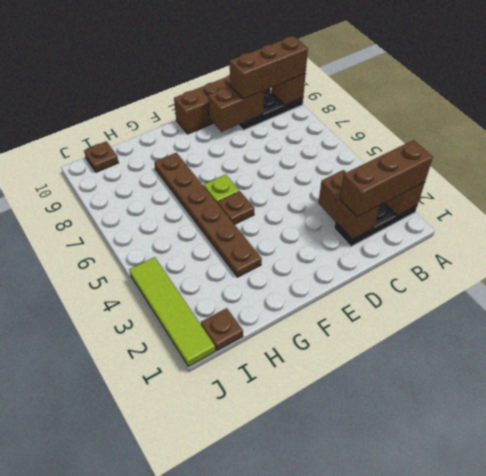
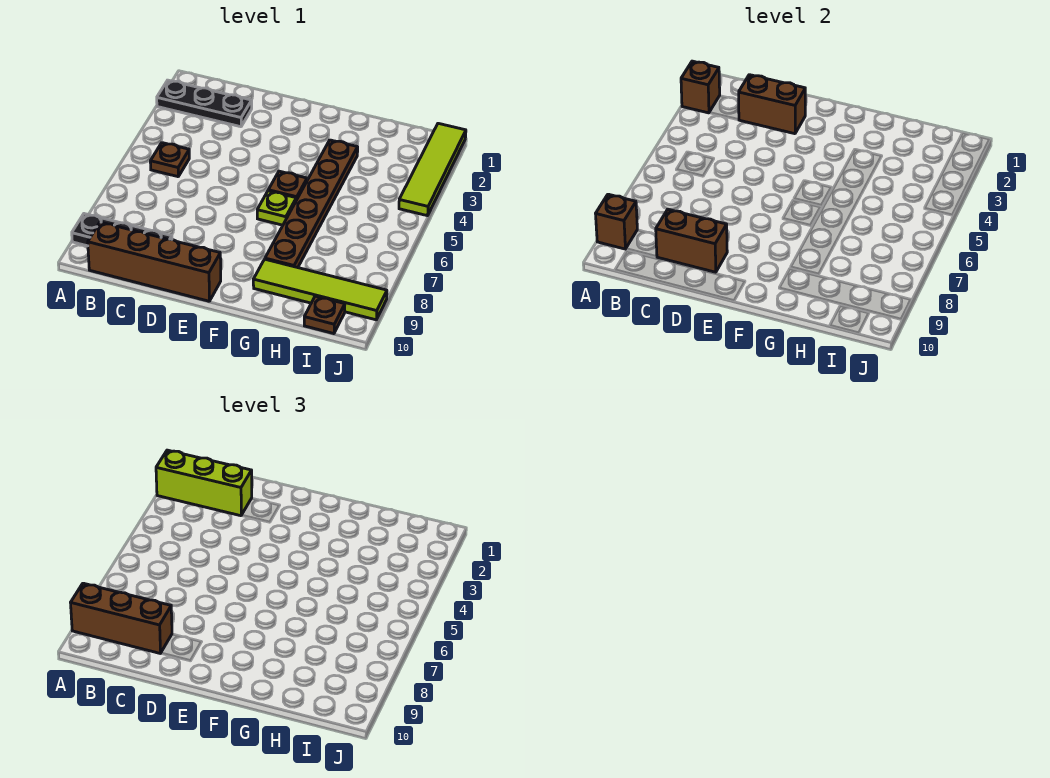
brown brick A2:C2 level 3 -> lime brick A2:C2 level 3
brown brick C2:C3 level 2 -> brown brick C2:D2 level 2
none -> lime tile G9:J9 level 1
brown plate I1 level 1 -> brown plate B5 level 1

